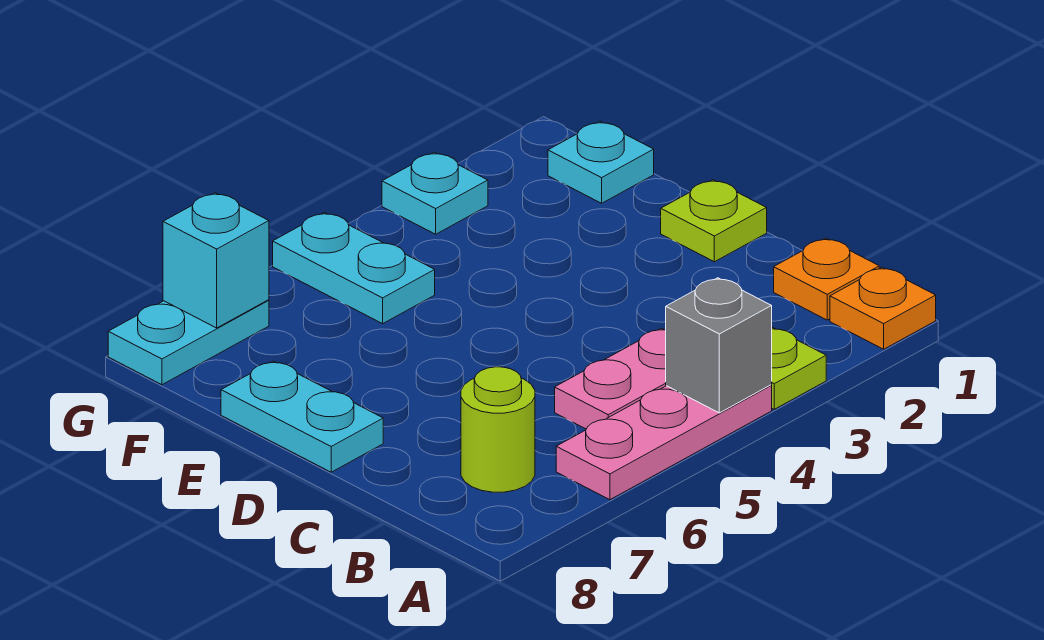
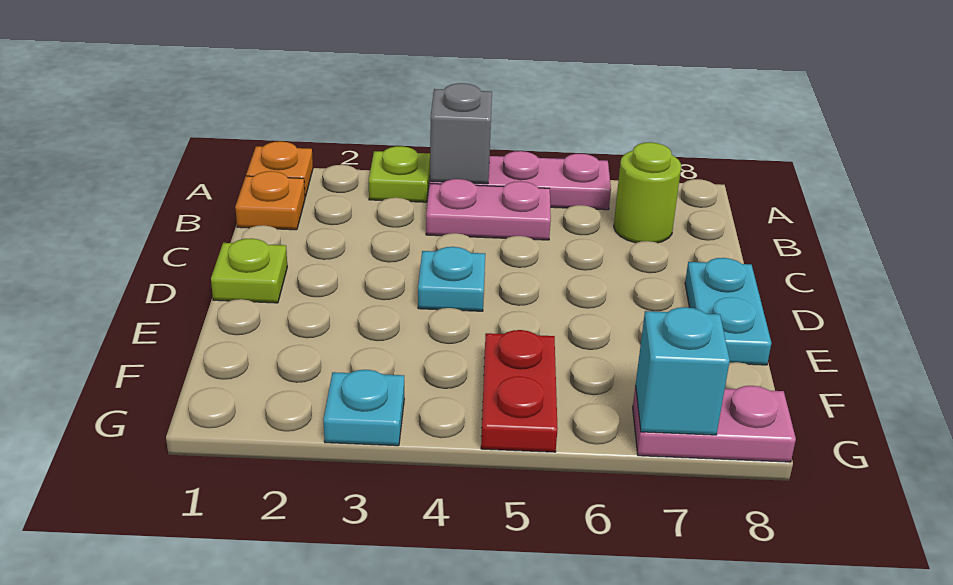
cyan plate F1 level 1 -> cyan plate D4 level 1
cyan plate F5:G5 level 1 -> red plate F5:G5 level 1
cyan plate G7:G8 level 1 -> pink plate G7:G8 level 1

